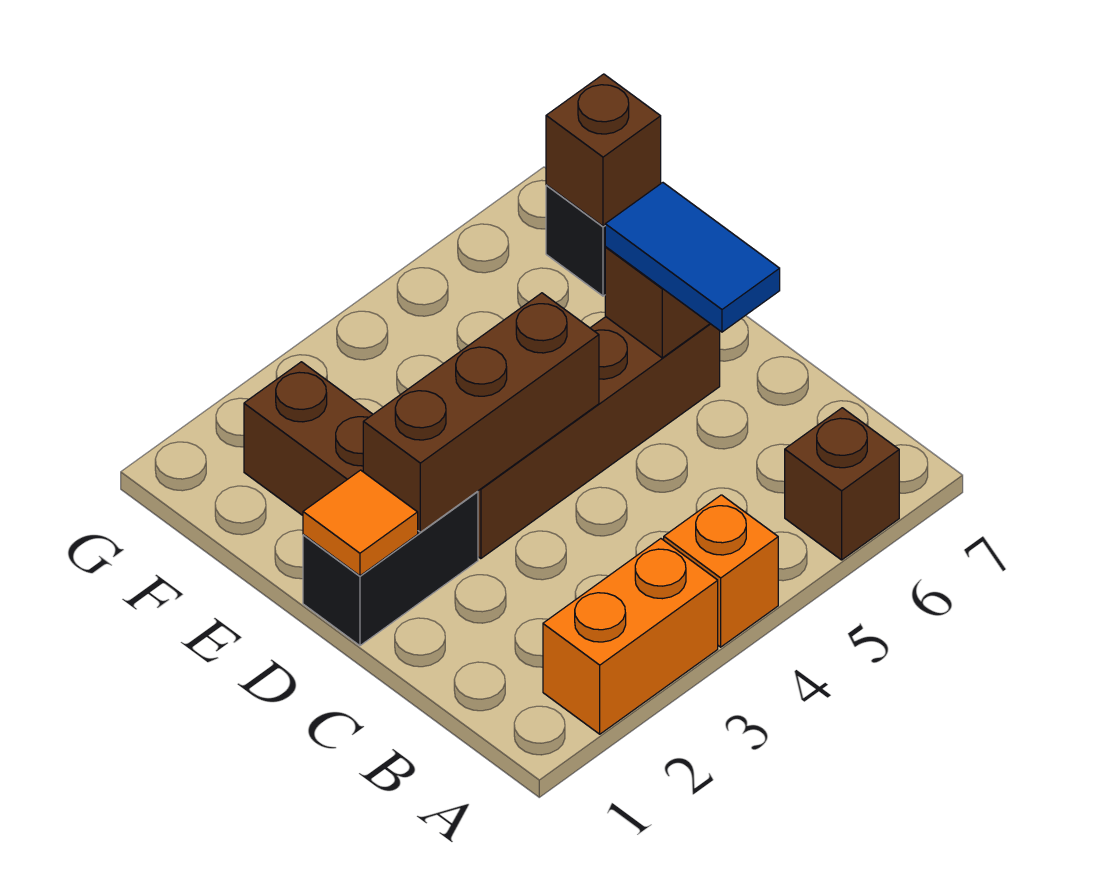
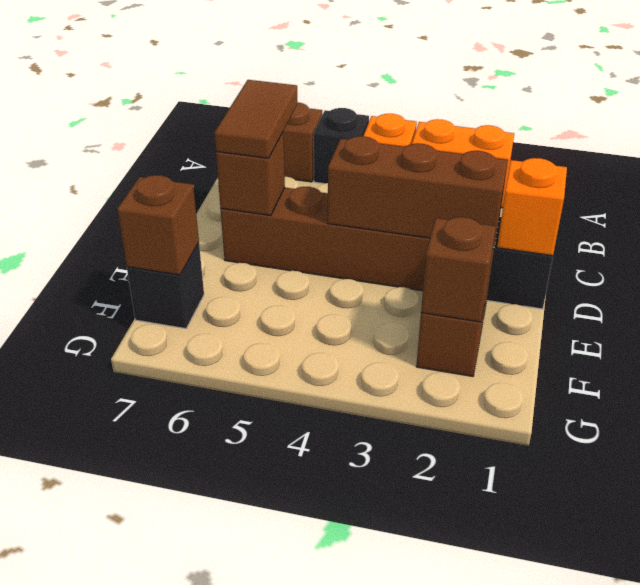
none -> black brick A5 level 1
blue tile C6:D6 level 3 -> brown tile C6:D6 level 3
orange tile D1 level 2 -> orange brick D1 level 2
none -> brown brick F2 level 2

